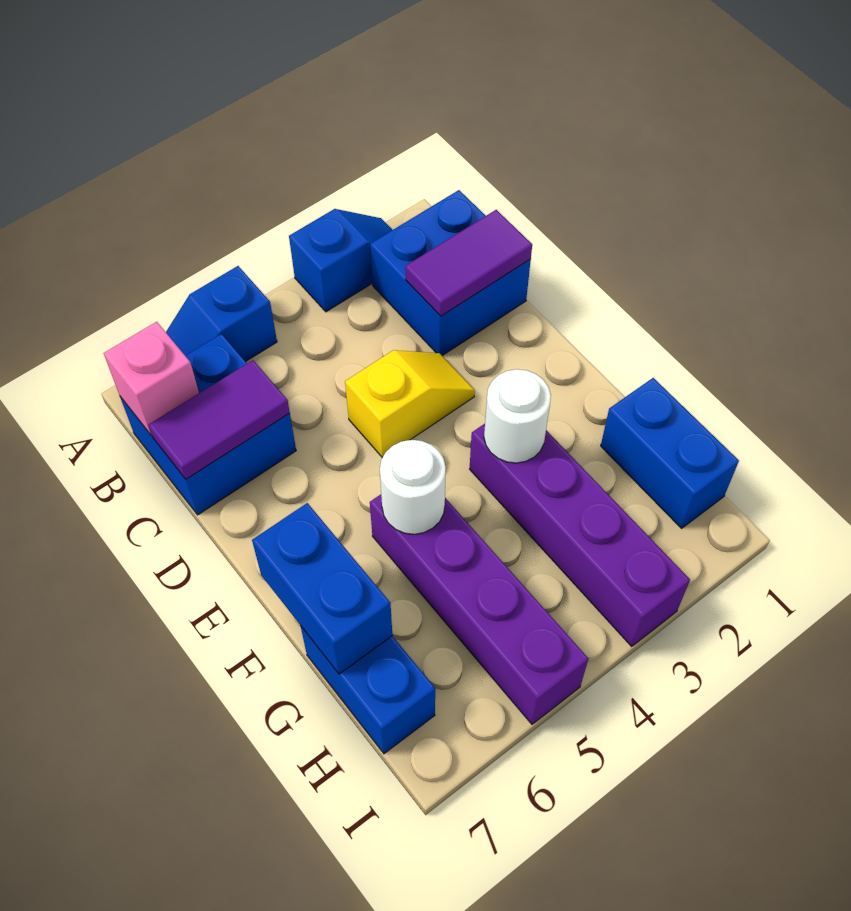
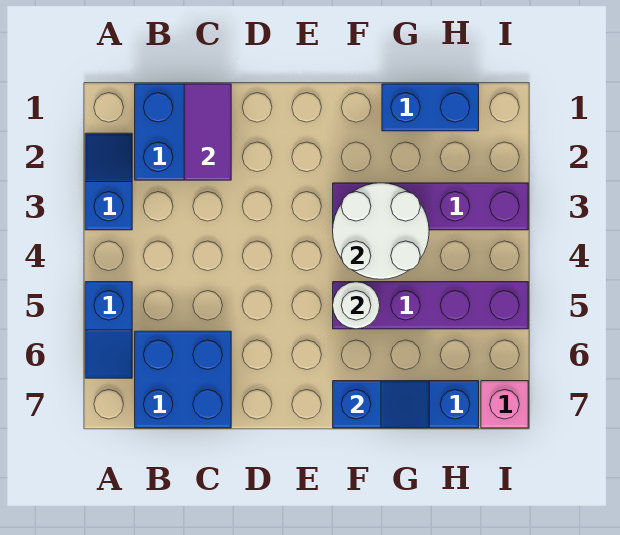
pink brick B7 level 2 -> pink brick I7 level 1
purple tile C6:C7 level 2 -> none
yellow slope D3:D4 level 1 top 4 -> none
white round brick F3 level 2 -> white round brick F3:G4 level 2
blue brick F7:G7 level 2 -> blue slope F7:G7 level 2 top F

